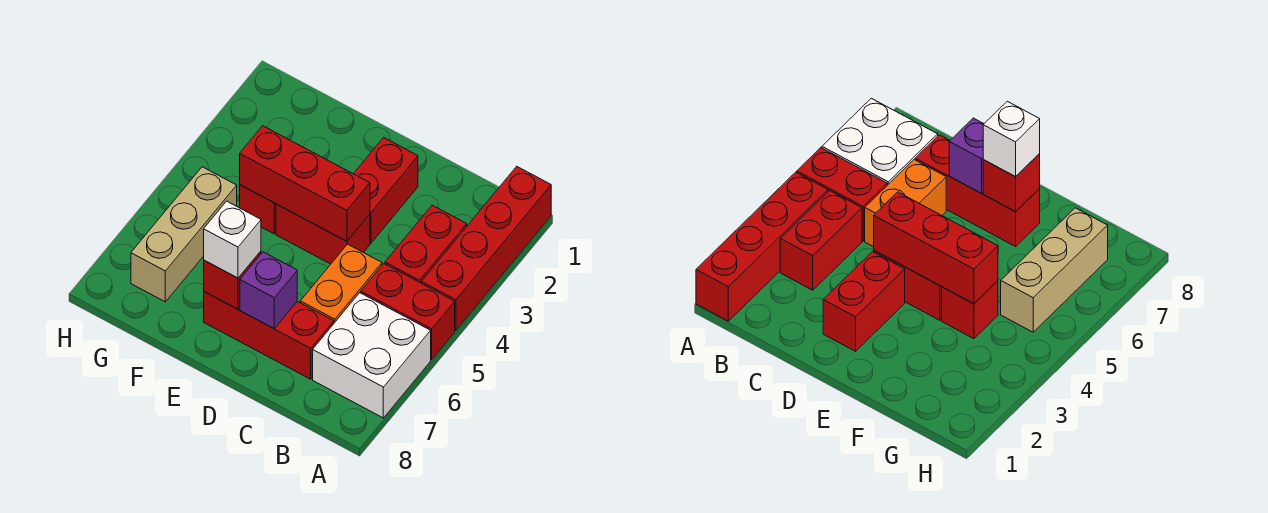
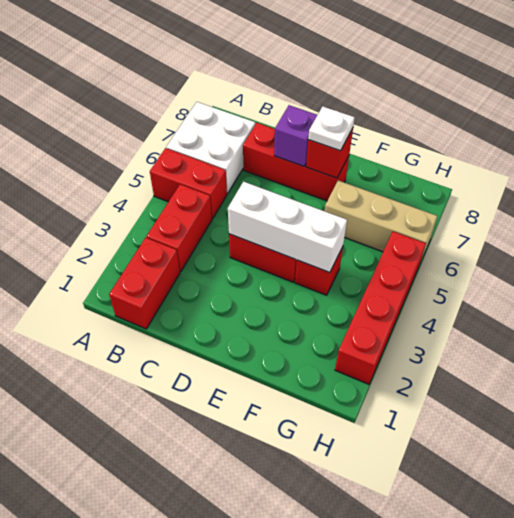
red brick A1:A4 level 1 -> red brick H2:H5 level 1
orange brick C5:C6 level 1 -> none
red brick D2:D3 level 1 -> red brick B1:B2 level 1
red brick D4:F4 level 2 -> white brick D4:F4 level 2
white brick E7 level 3 -> white plate E7 level 3
tan brick G5:G7 level 1 -> tan brick F6:H6 level 1

